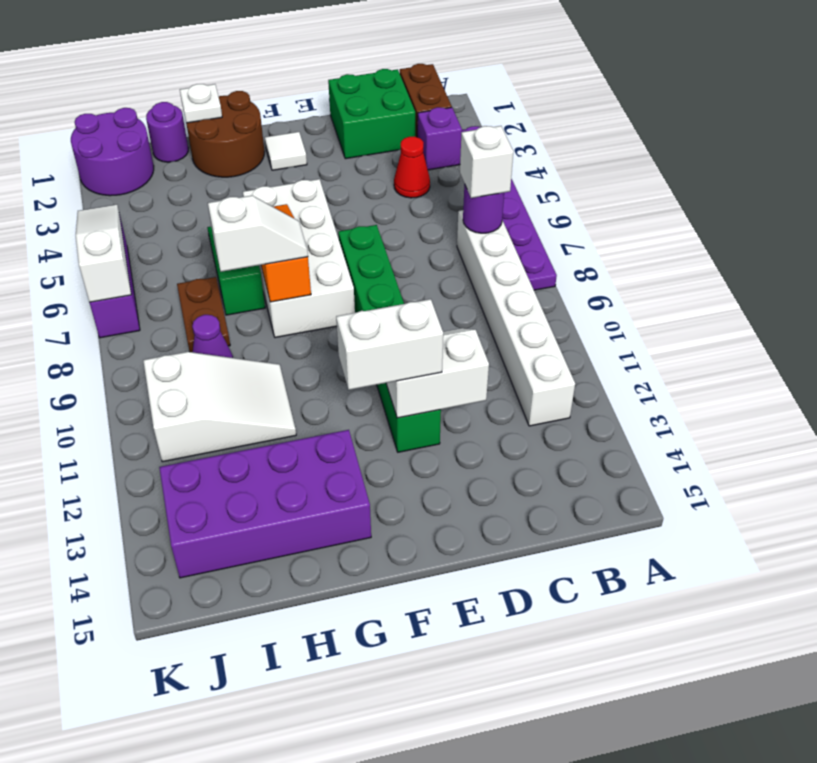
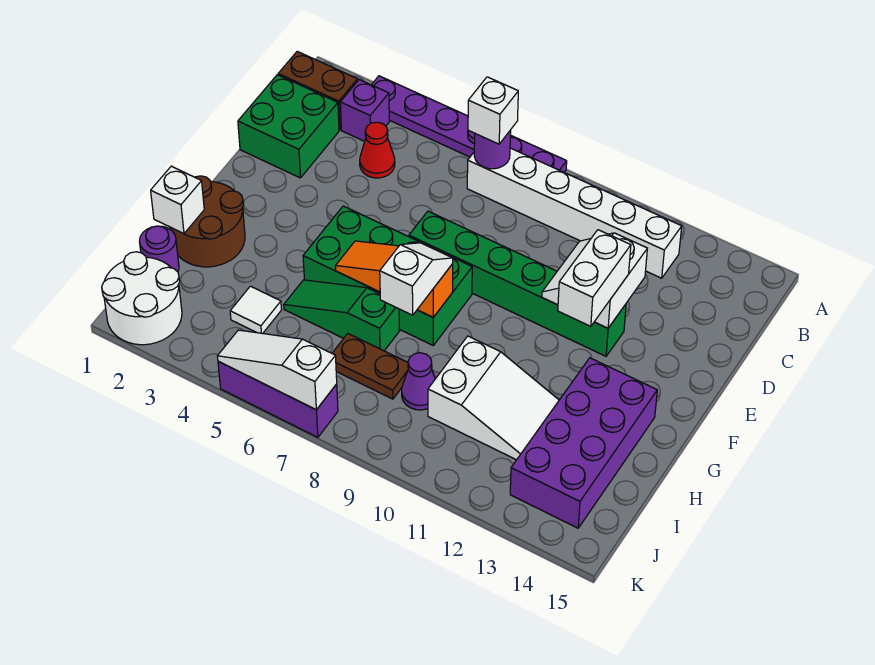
white tile F2 level 1 -> white tile I4 level 1
white brick F5:G8 level 1 -> green brick F5:G8 level 1
white plate H1 level 2 -> white brick H1 level 2
white slope H10:J11 level 1 top J -> white slope H10:I12 level 1 top 10
purple round brick J1:K2 level 1 -> white round brick J1:K2 level 1

